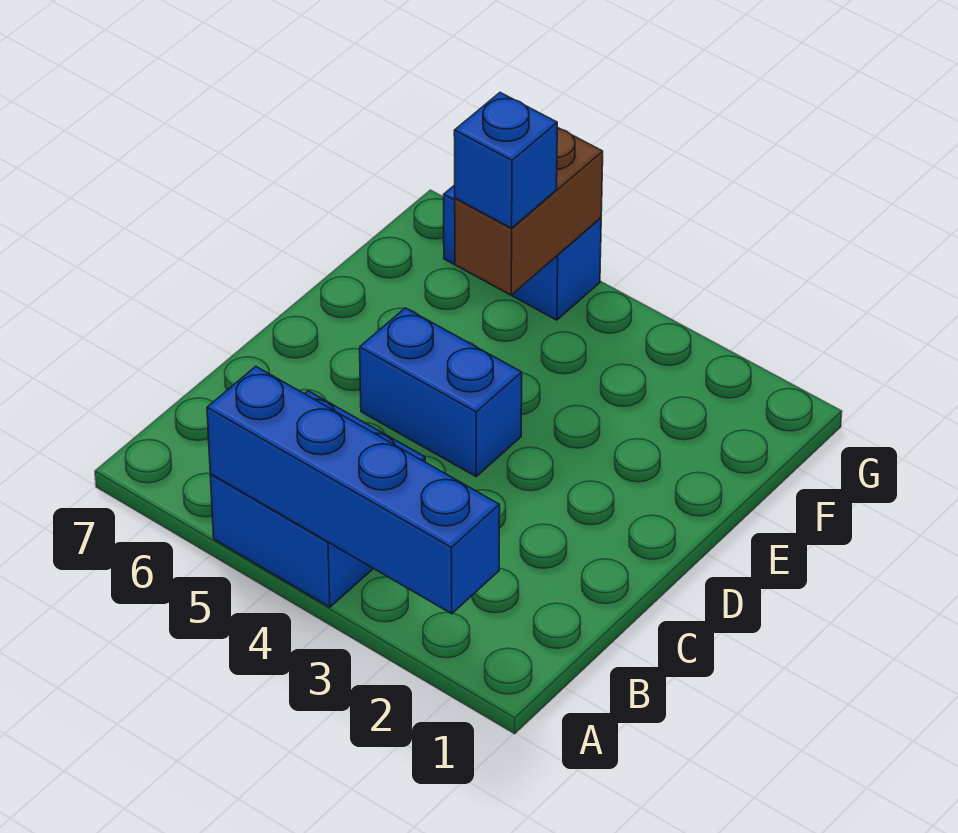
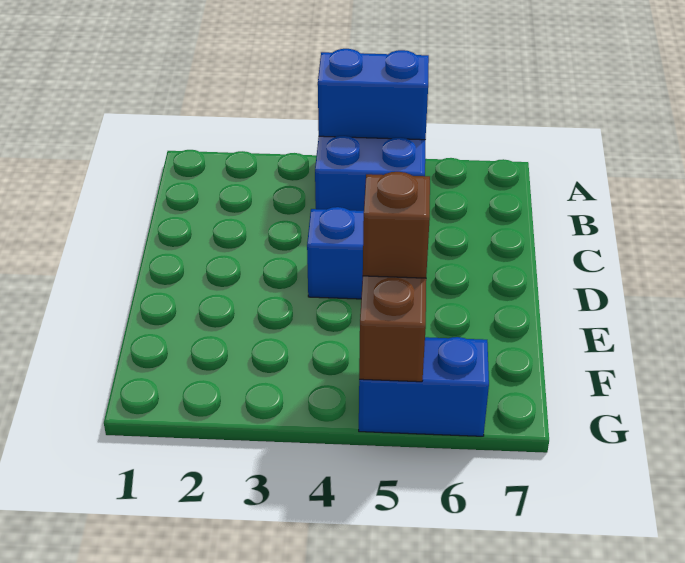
blue brick A2:A5 level 2 -> blue brick A4:A5 level 2
blue brick F5 level 3 -> brown brick F5 level 3

